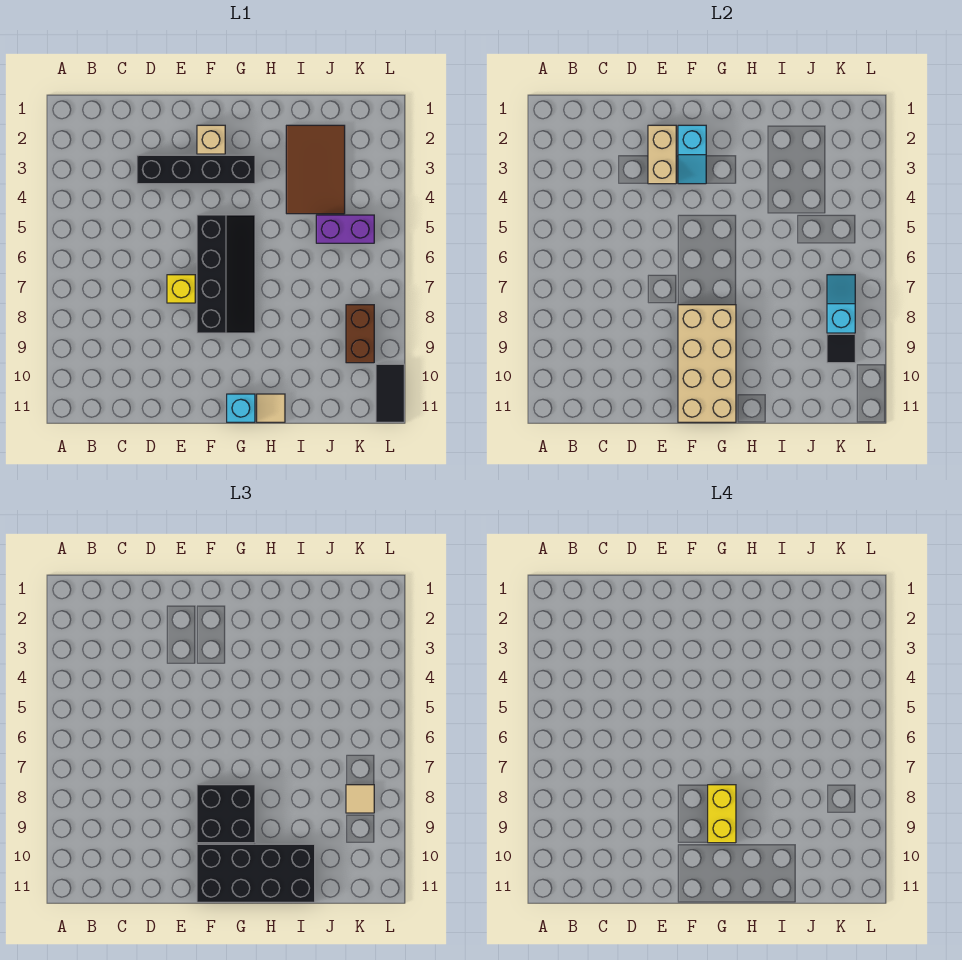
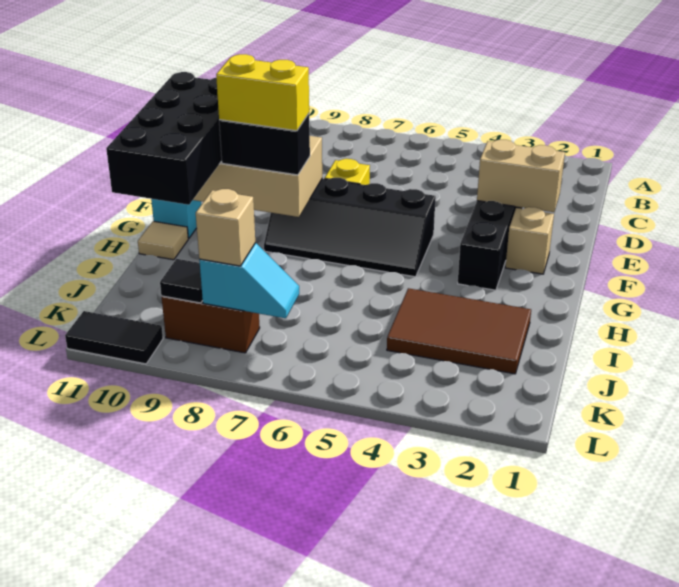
cyan slope F2:F3 level 2 top 2 -> none
black brick F8:G9 level 3 -> black brick G8:G9 level 3
purple brick J5:K5 level 1 -> none
tan tile K8 level 3 -> tan brick K8 level 3

